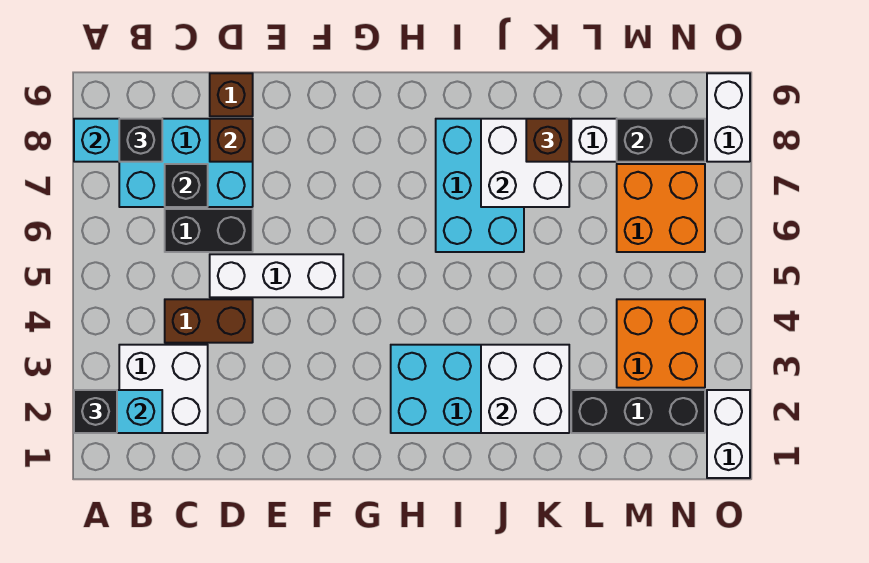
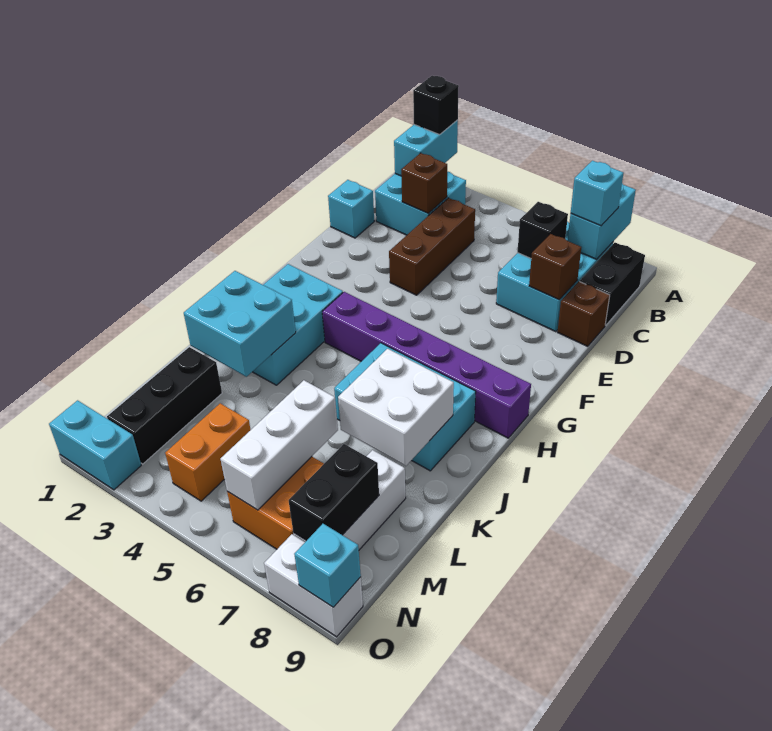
white brick B2:C3 level 1 -> cyan brick B2:C3 level 1
black brick B8 level 3 -> cyan brick B8 level 3
brown brick C4:D4 level 1 -> brown brick C4:E4 level 1
black brick C6:D6 level 1 -> black brick B9:C9 level 1
none -> cyan brick D1 level 1
white brick D5:F5 level 1 -> white brick L6:N6 level 2
none -> purple brick H4:H9 level 1
white brick J2:K3 level 2 -> cyan brick J2:K3 level 2
brown brick K8 level 3 -> brown brick C3 level 2
orange brick M3:N4 level 1 -> orange brick M4:N4 level 1
white brick O1:O2 level 1 -> cyan brick O1:O2 level 1
none -> cyan brick O9 level 2

